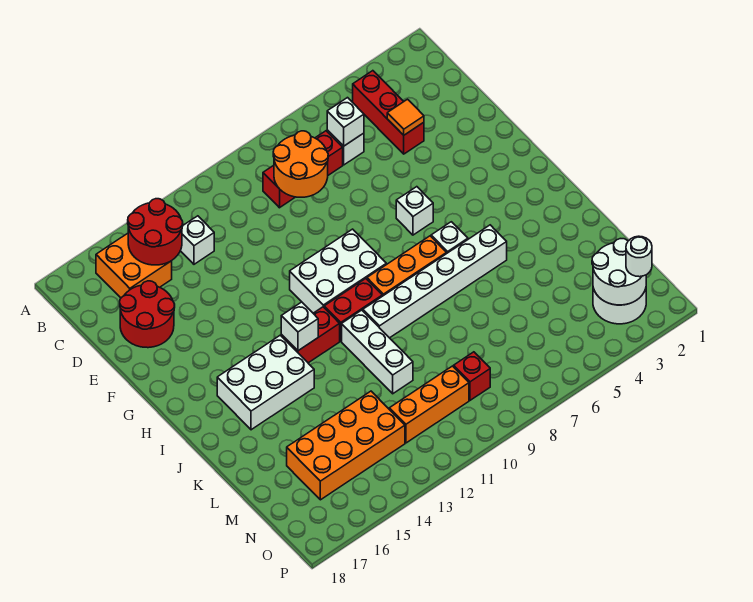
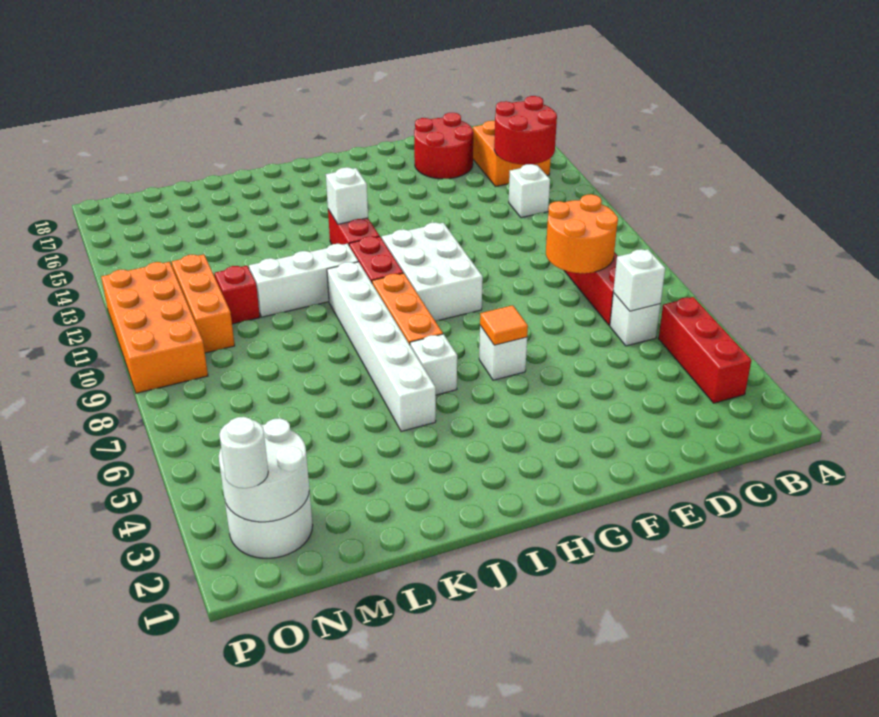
red brick B4:D4 level 1 -> red brick B3:B5 level 1
orange tile D4 level 2 -> orange tile G6 level 2
white brick I14:J16 level 1 -> none
orange brick M13:N16 level 1 -> orange brick O9:P12 level 1
red brick N9 level 1 -> red brick M11 level 1

